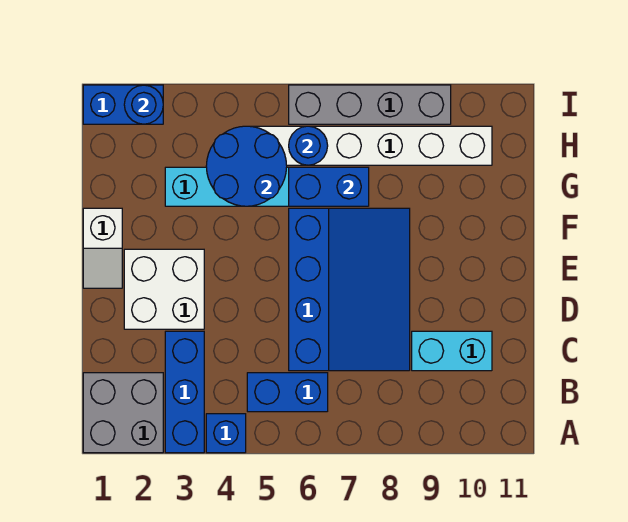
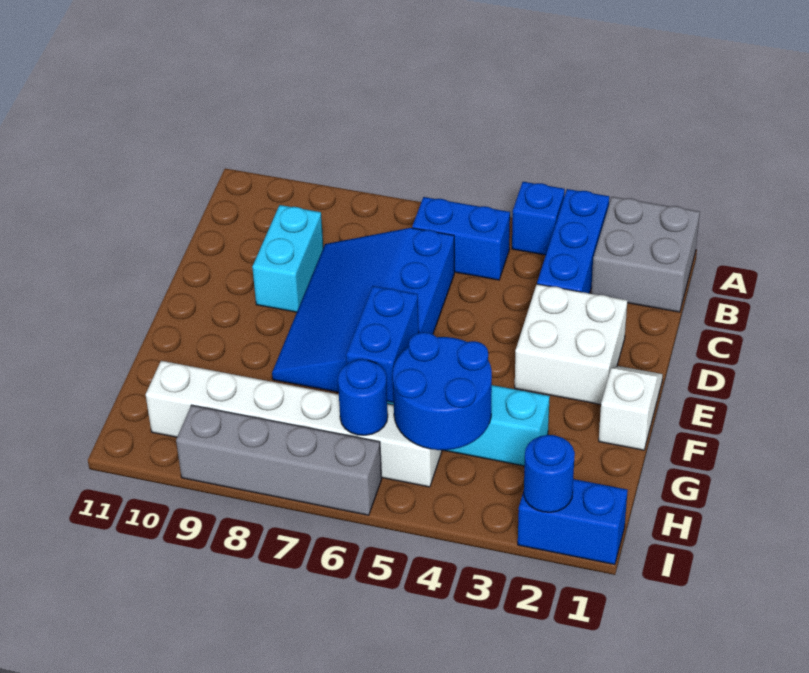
cyan brick C9:C10 level 1 -> cyan brick C9:D9 level 1
blue brick G6:G7 level 2 -> blue brick F6:G6 level 2

